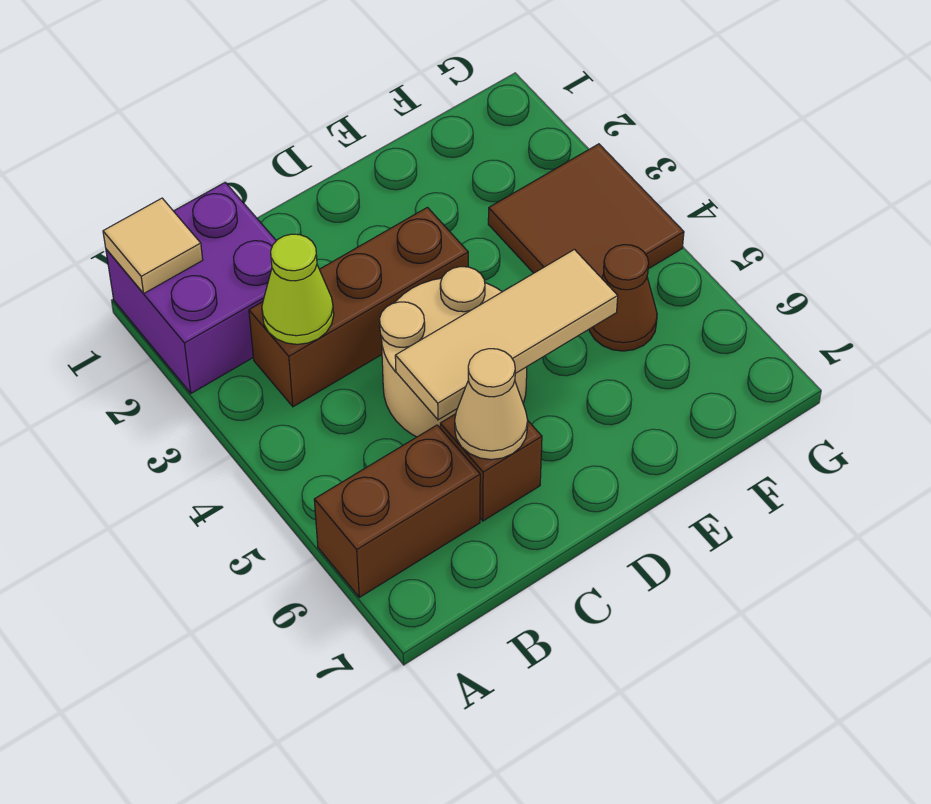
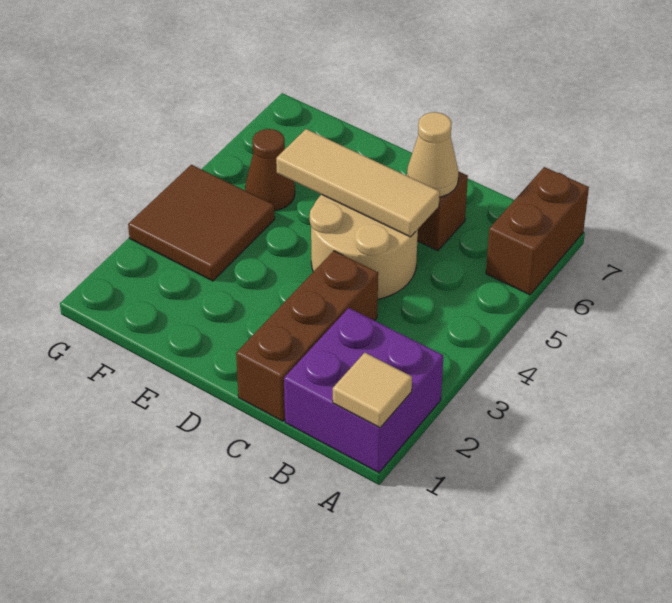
brown brick A6:B6 level 1 -> brown brick A6:A7 level 1
brown brick B3:D3 level 1 -> brown brick C1:C3 level 1
lime cone B3 level 2 -> none

